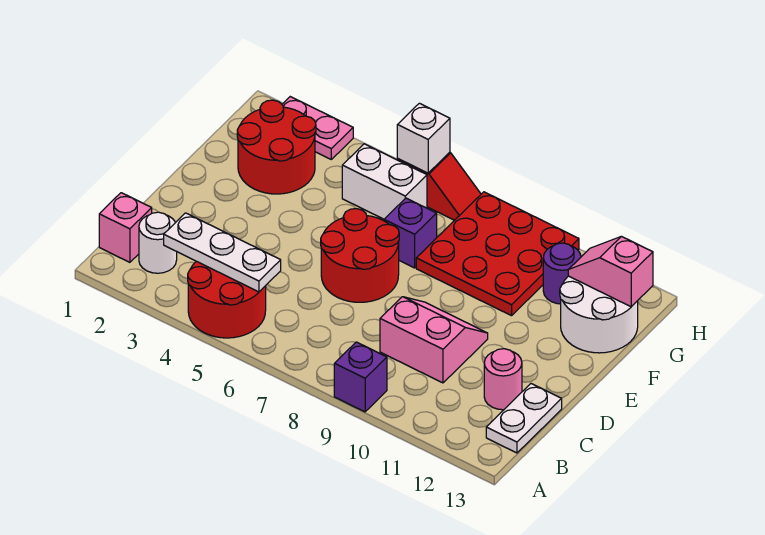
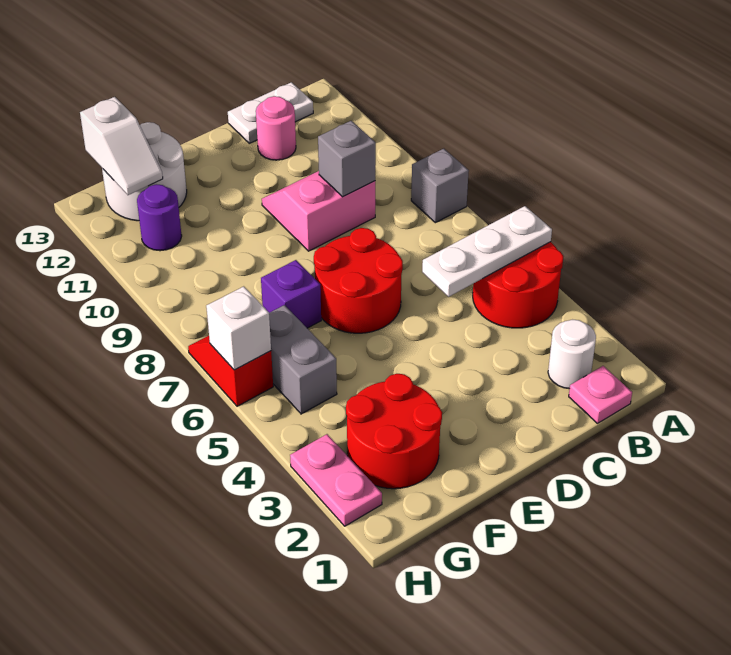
none -> grey brick A8 level 1
purple brick A9 level 1 -> none
pink brick B1 level 1 -> pink plate B1 level 1
white plate B3:B5 level 2 -> white plate A5:C5 level 2
pink slope C9:D10 level 1 top C -> pink slope C9:D10 level 1 top 9
none -> grey brick C9 level 2
red plate F8:H10 level 1 -> none
white brick G5:G6 level 1 -> grey brick G5:G6 level 1
pink slope G12:G13 level 2 top 13 -> white slope G12:G13 level 2 top 13

